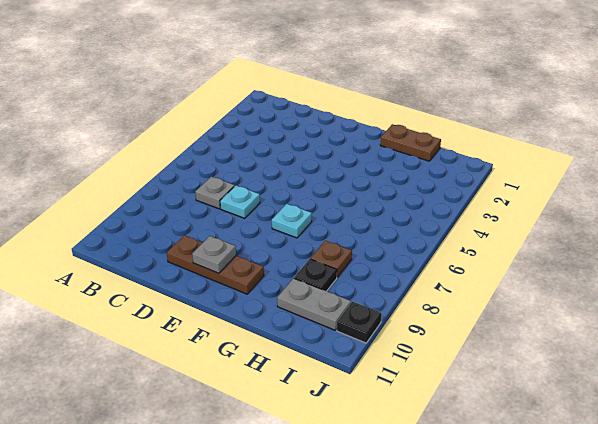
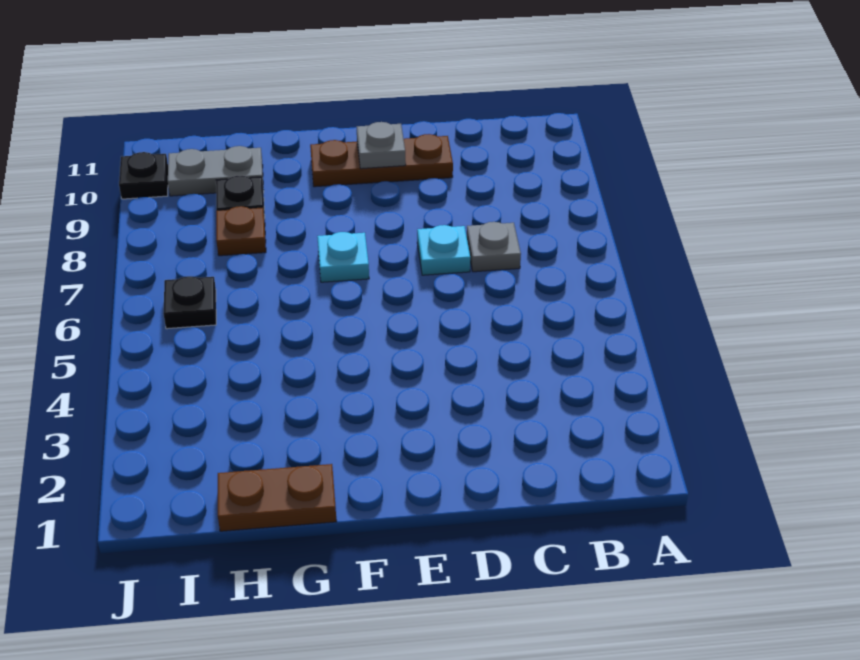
none -> black plate I6 level 1

